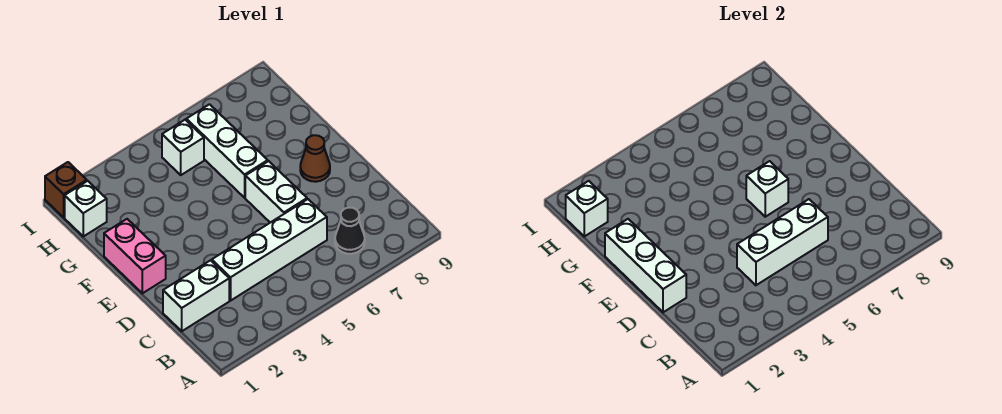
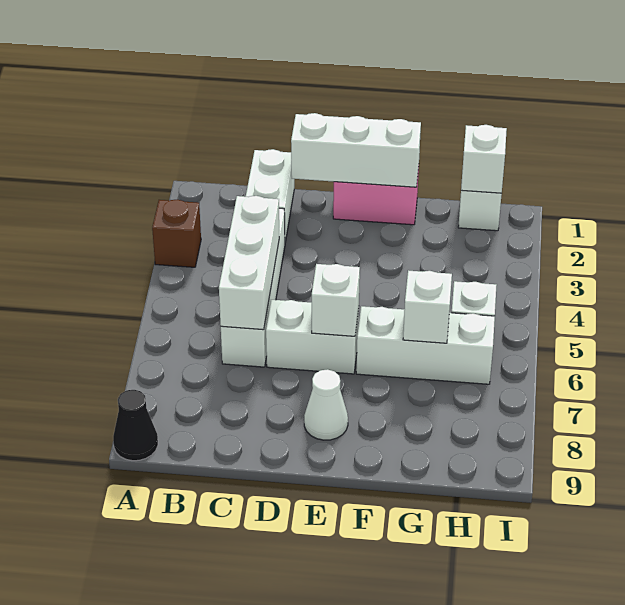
black cone B7 level 1 -> black cone A9 level 1
brown cone E8 level 1 -> white cone E8 level 1
none -> white brick G6 level 2
brown brick I1 level 1 -> brown brick A3 level 1

